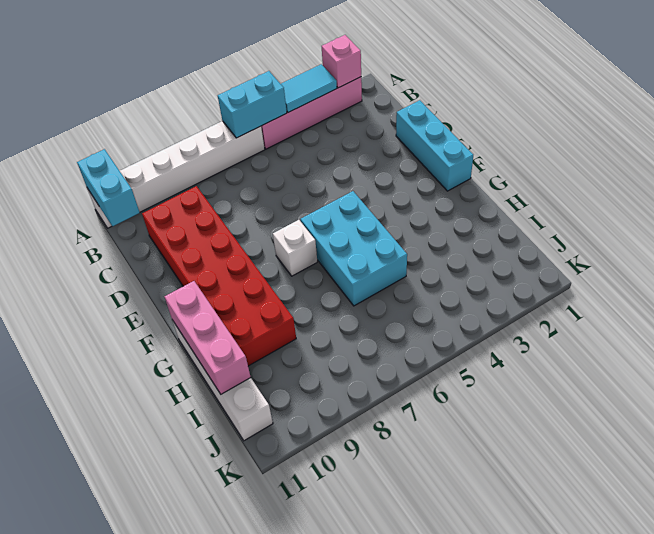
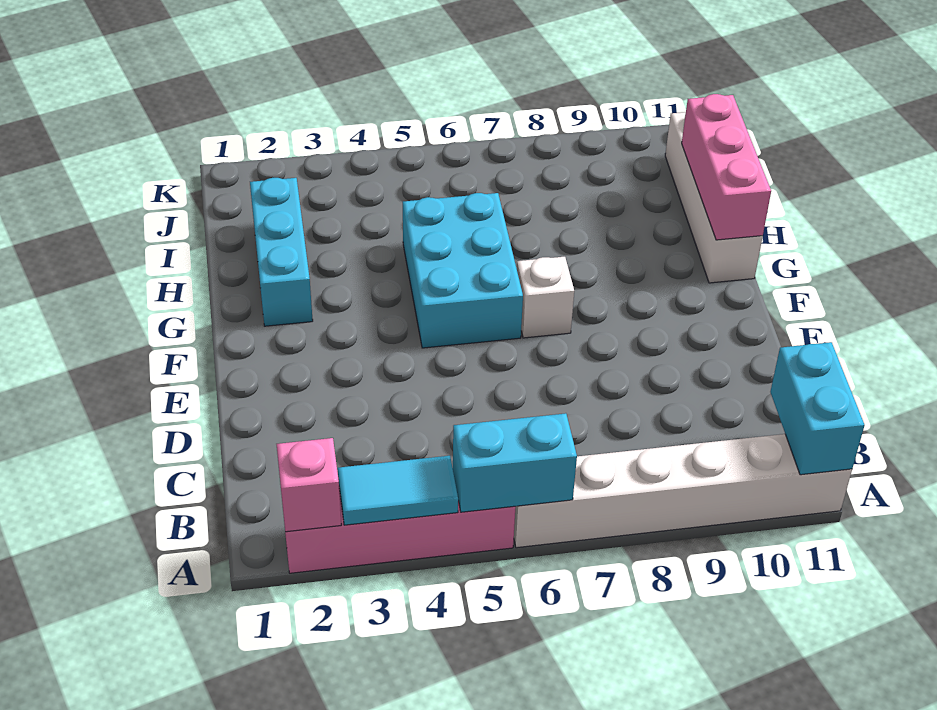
red brick C9:H10 level 1 -> none
cyan brick D1:F1 level 1 -> cyan brick G2:I2 level 1

